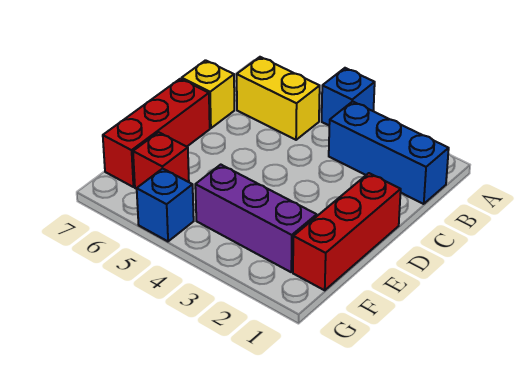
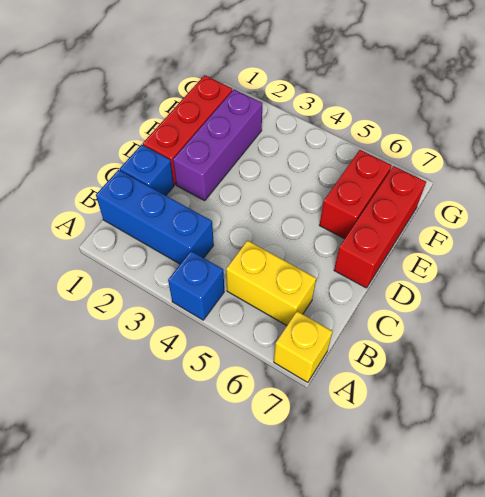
yellow brick C7 level 1 -> yellow brick A7 level 1
purple brick F2:F4 level 1 -> purple brick D2:F2 level 1
red brick F6 level 1 -> red brick E6:F6 level 1
blue brick G5 level 1 -> blue brick C1 level 1

